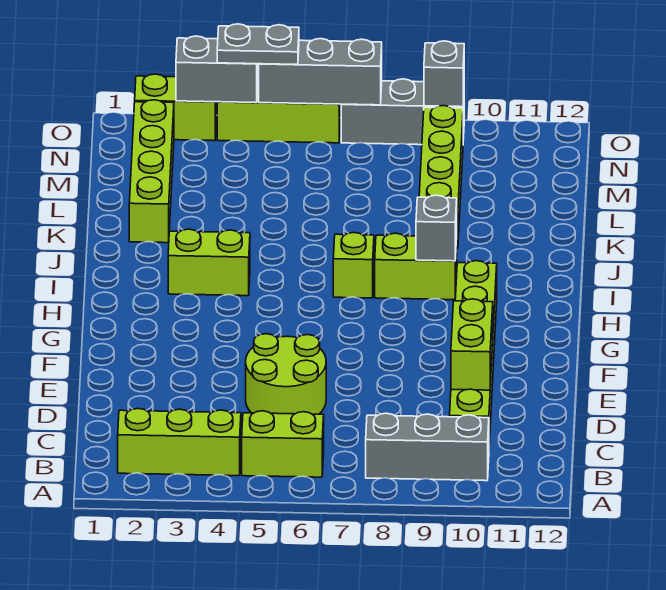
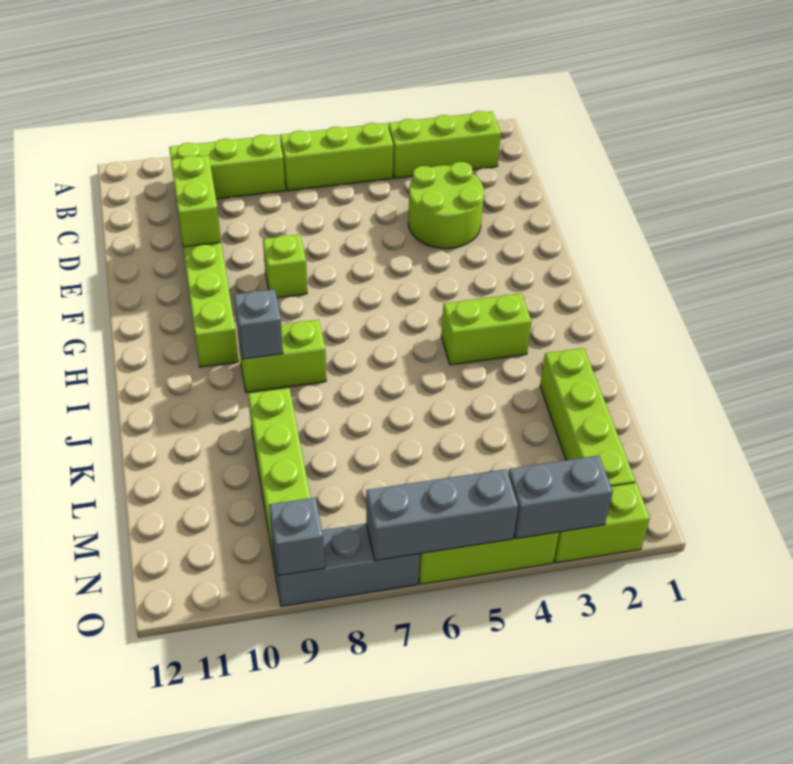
lime brick B5:B6 level 1 -> lime brick B5:B7 level 1
grey brick B8:B10 level 1 -> lime brick B8:B10 level 1
lime round brick D5:E6 level 1 -> lime round brick D3:E4 level 1
lime brick I7 level 1 -> lime brick F8 level 1
grey plate O4:O5 level 3 -> none

